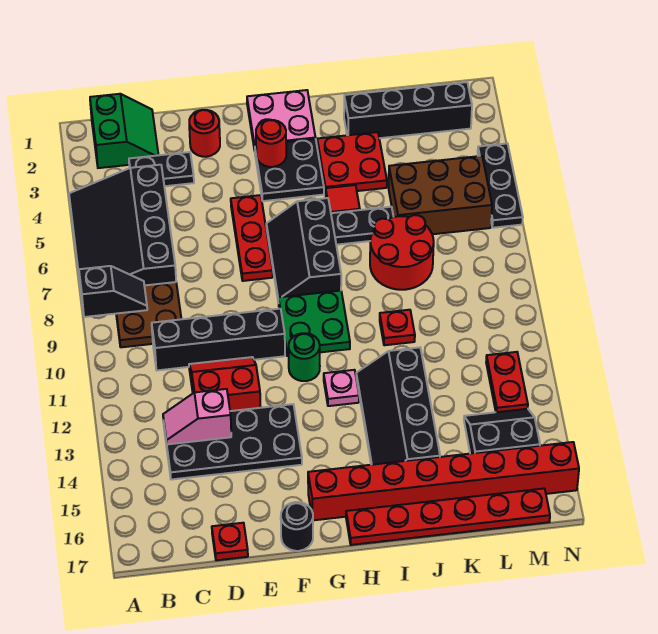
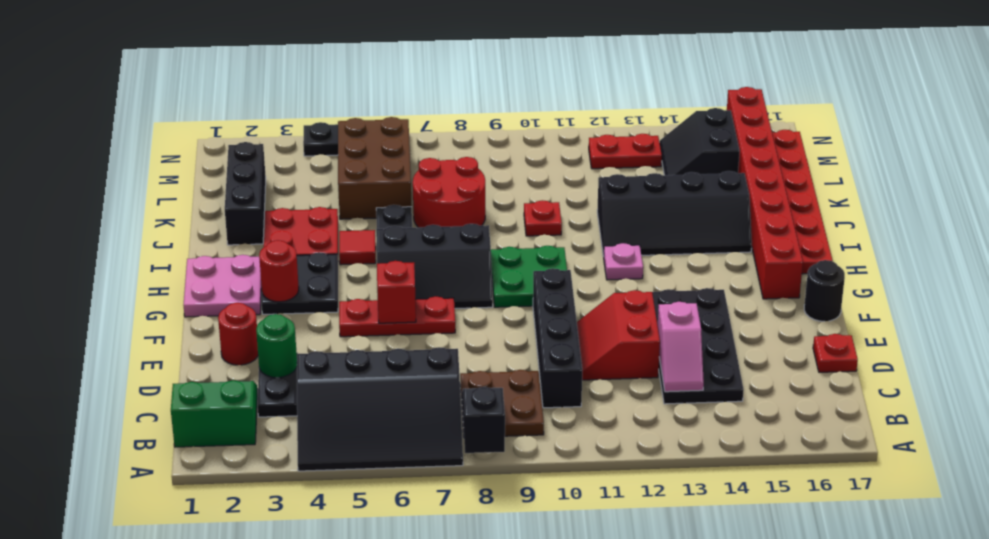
none -> red brick F6 level 2
green round brick G11 level 1 -> green round brick D3 level 2
black brick J2:M2 level 1 -> black brick J2:L2 level 1

